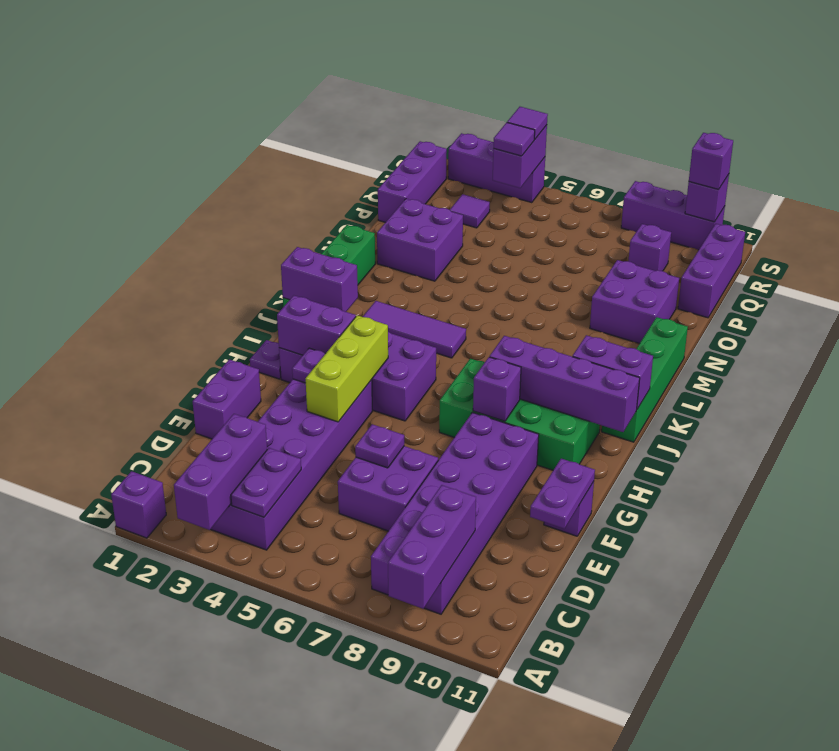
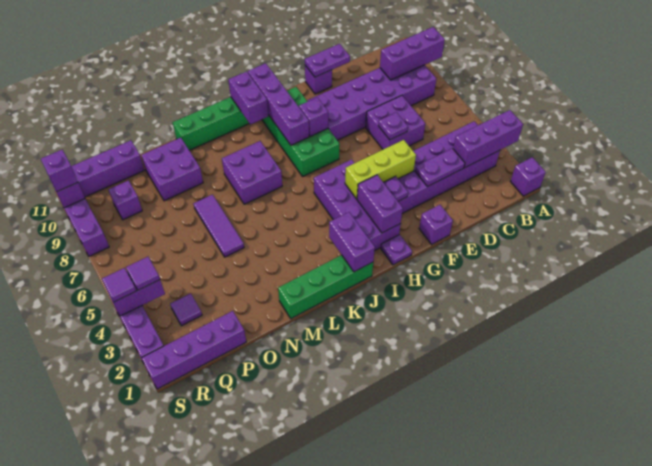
purple plate B4:C4 level 2 -> purple plate D3:E3 level 2
purple brick E1:F1 level 1 -> purple brick F1 level 1
purple tile K3:K5 level 1 -> purple tile N5:N7 level 1
purple brick N2:O3 level 1 -> purple brick K7:L8 level 1
purple brick P1:R1 level 1 -> purple brick P1:S1 level 1

